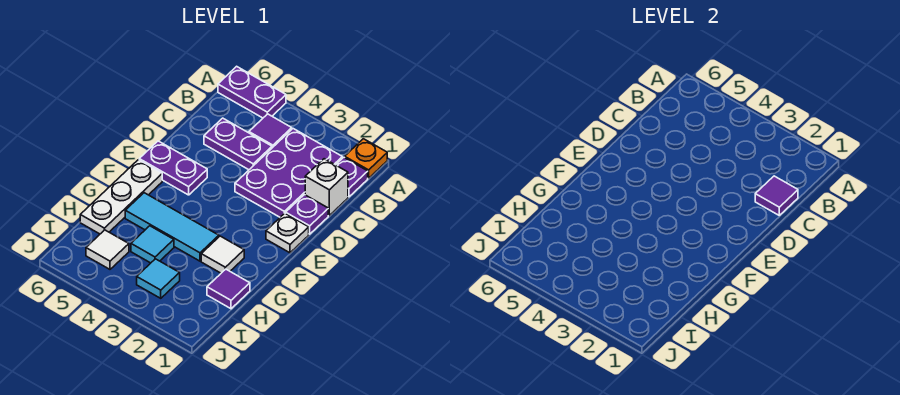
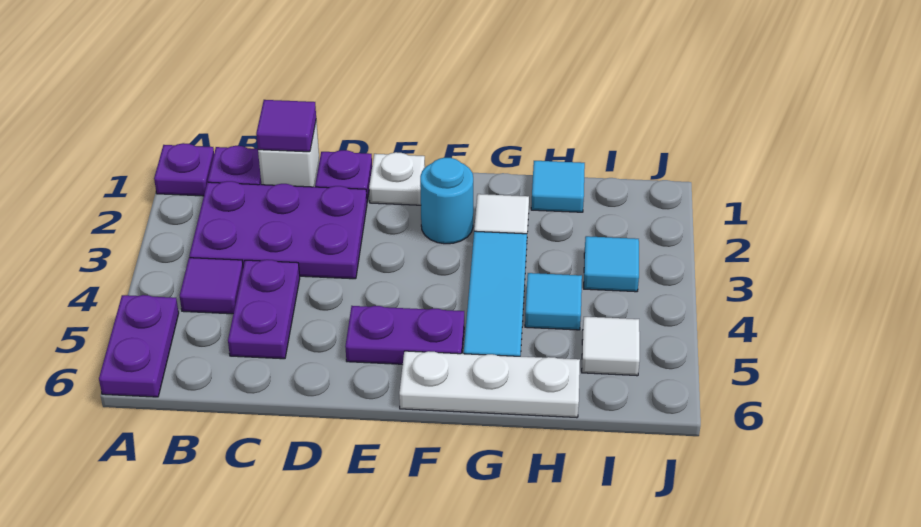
orange plate A1 level 1 -> purple plate A1 level 1
purple plate E5:E6 level 1 -> purple plate E5:F5 level 1
none -> cyan round brick F2 level 1
purple tile H1 level 1 -> cyan tile H1 level 1

